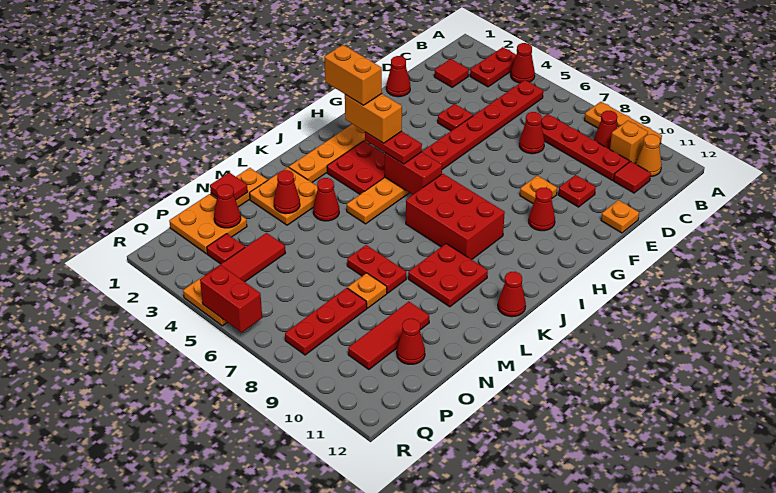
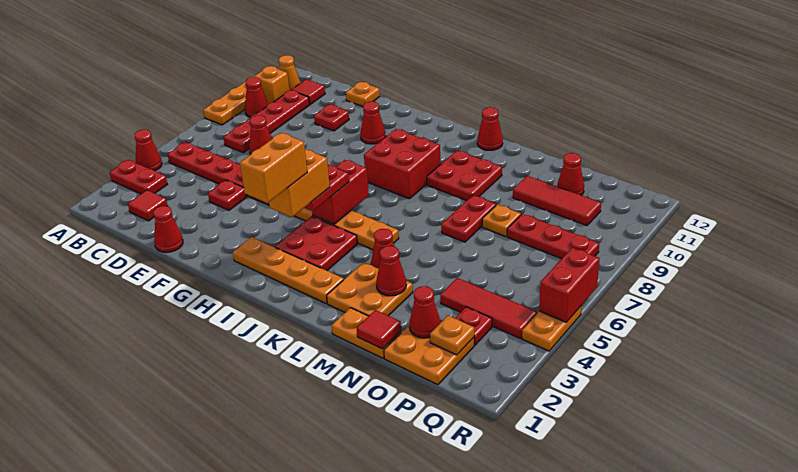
orange plate F9 level 1 -> orange plate P2 level 2
red brick I7:J9 level 1 -> red brick I8:J9 level 1

